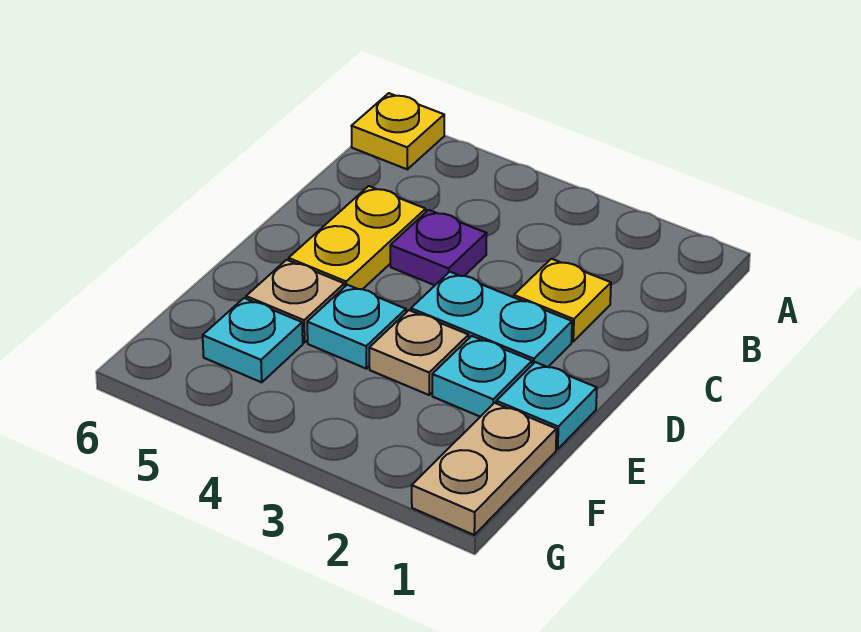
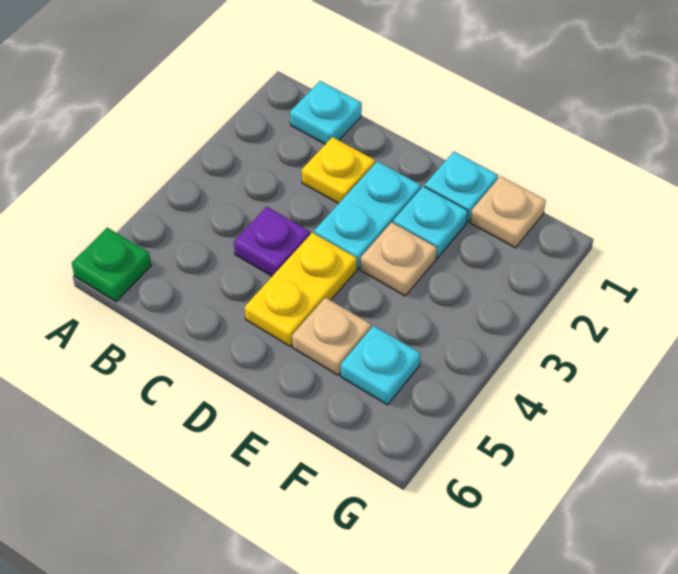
yellow plate A6 level 1 -> green plate A6 level 1
yellow plate C5:D5 level 1 -> yellow plate D4:D5 level 1
cyan plate E4 level 1 -> cyan plate B1 level 1
tan plate F1:G1 level 1 -> tan plate F1 level 1

